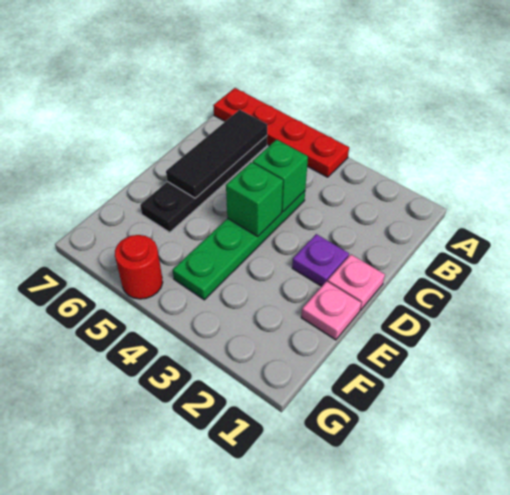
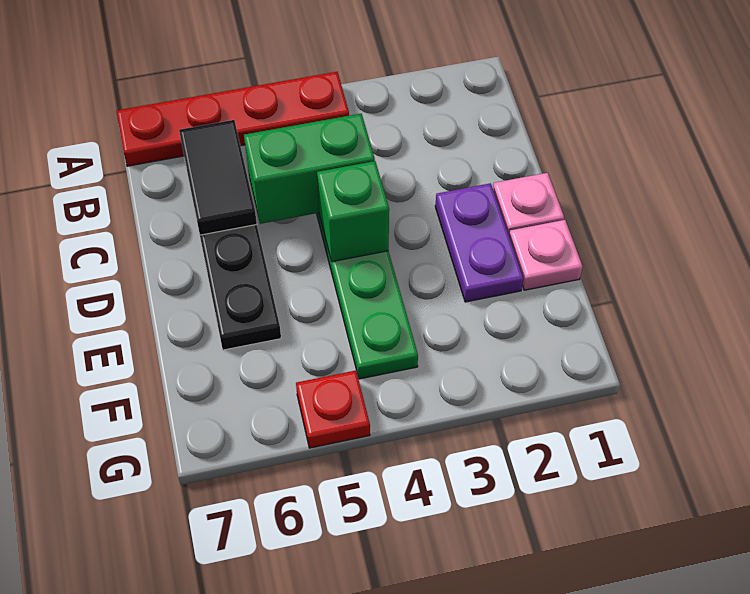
black tile B6:D6 level 2 -> black tile B6:C6 level 2
green brick C4 level 2 -> green brick C4:C5 level 2
purple plate D2 level 1 -> purple plate D2:E2 level 1
red round brick G5 level 1 -> red plate G5 level 1

